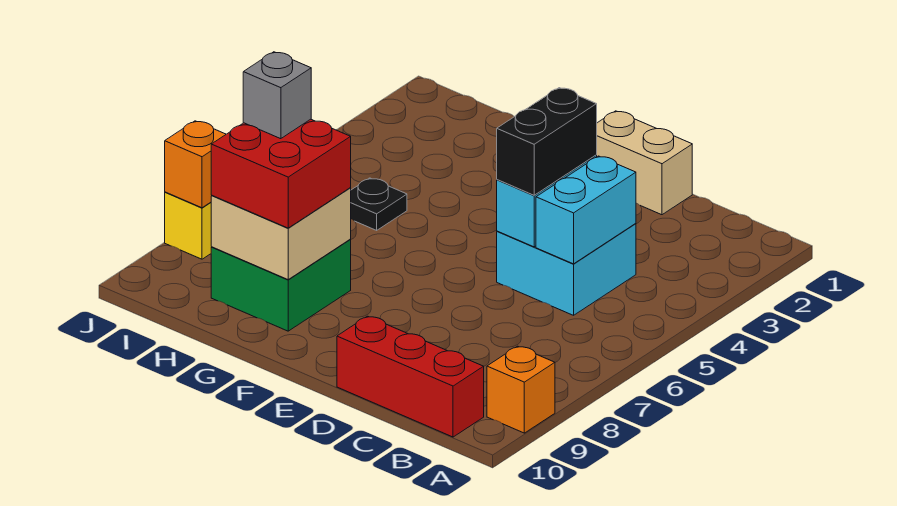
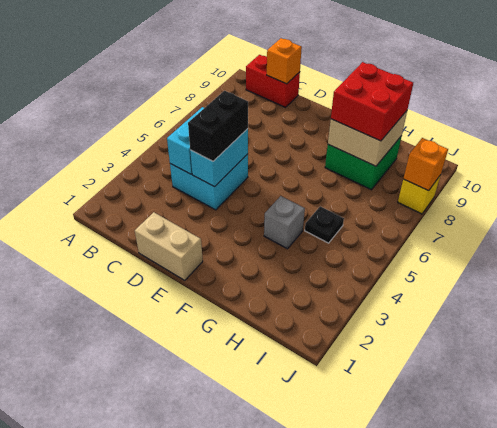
orange brick A9 level 1 -> orange brick C10 level 2
red brick B10:D10 level 1 -> red brick B10:C10 level 1
grey brick H8 level 4 -> grey brick G4 level 1

